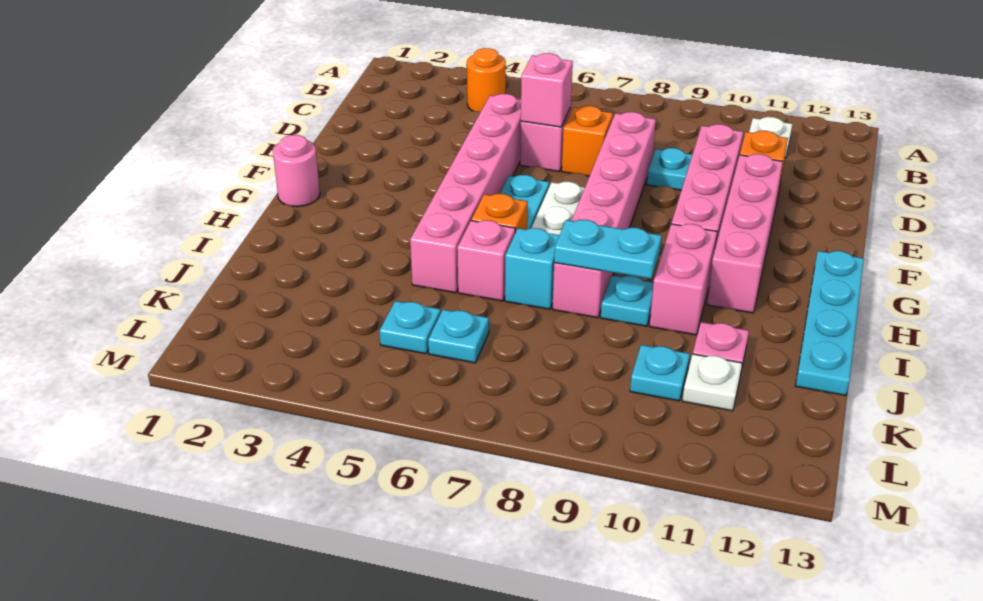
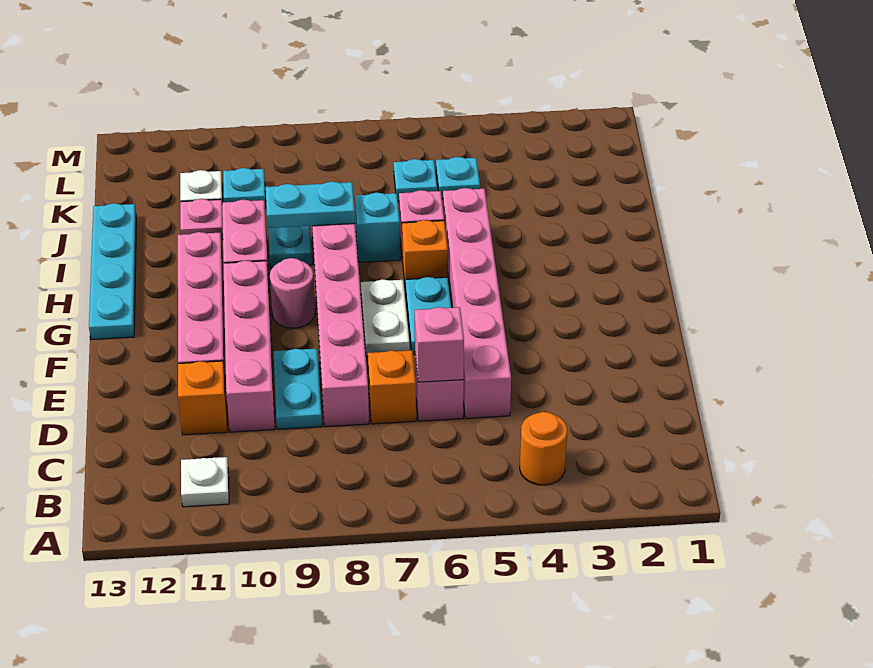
cyan plate D9 level 1 -> cyan plate D9:E9 level 1
pink round brick G1 level 1 -> pink round brick G9 level 1

